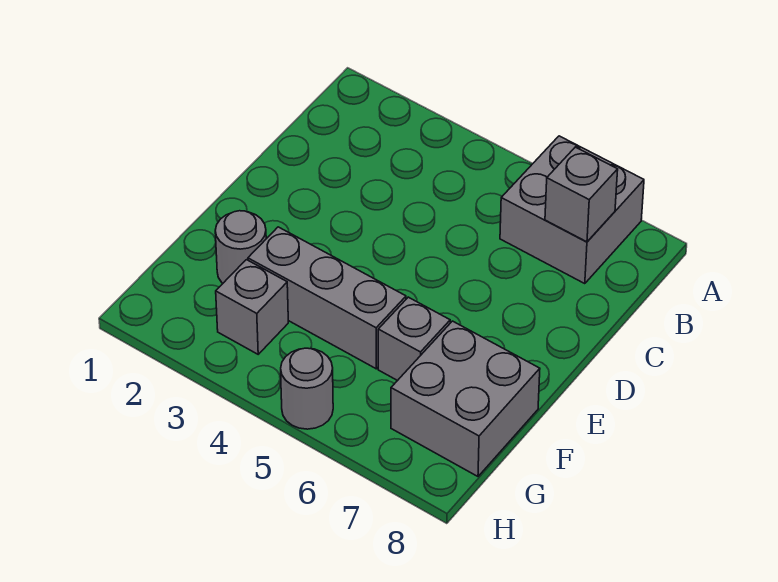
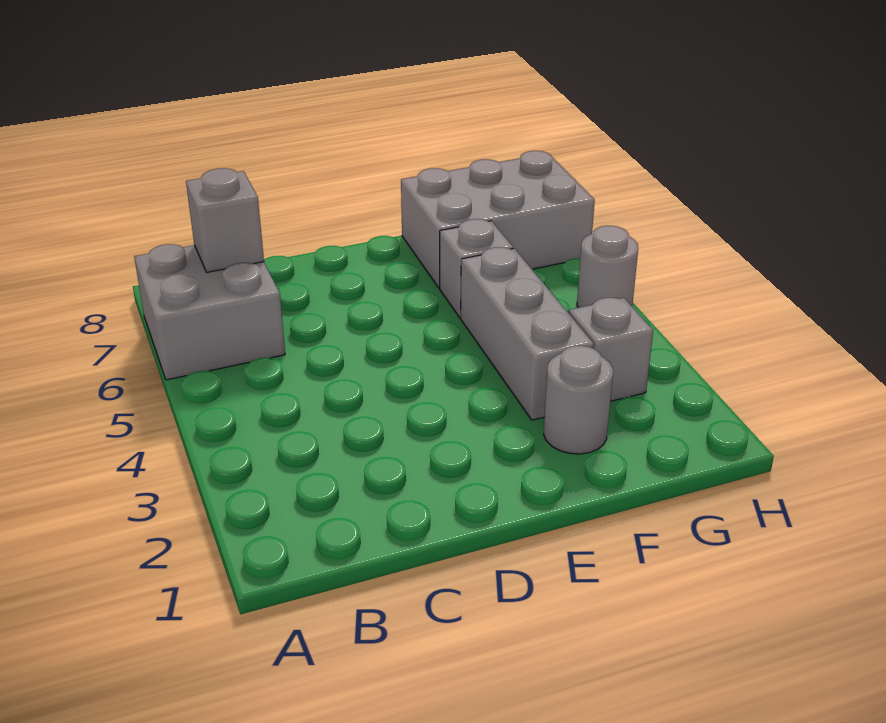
grey brick F7:G8 level 1 -> grey brick F7:H8 level 1

